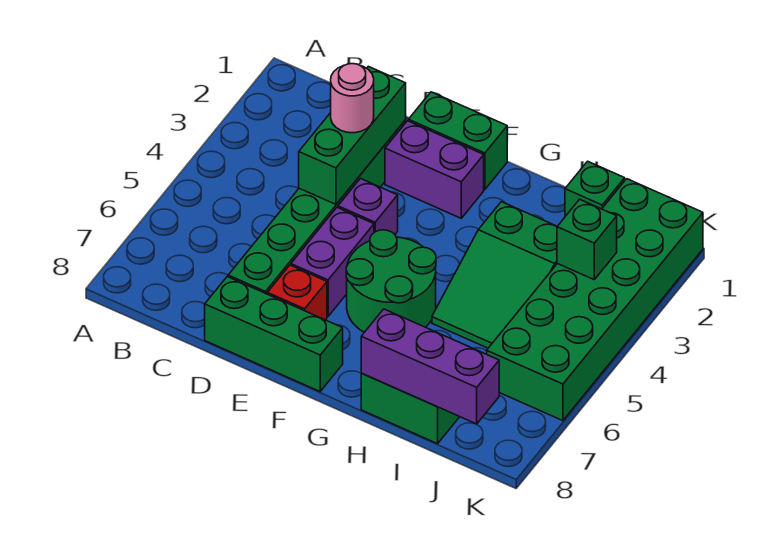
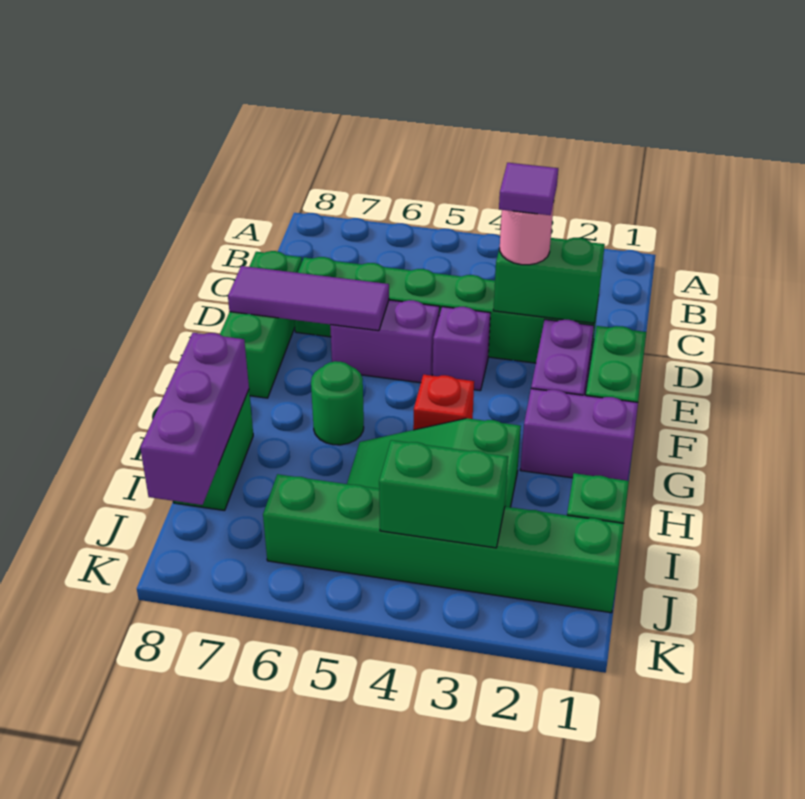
green brick D2:D4 level 2 -> green brick D2:D3 level 2
none -> purple tile D3 level 4
none -> purple tile E6:E8 level 2
red brick E7 level 1 -> red brick G4 level 1
green round brick F5:G6 level 1 -> green round brick G6 level 1
none -> purple brick G1:G2 level 1
green brick J1:K6 level 1 -> green brick J1:J6 level 1
green brick J3 level 2 -> green brick J3:J4 level 2

